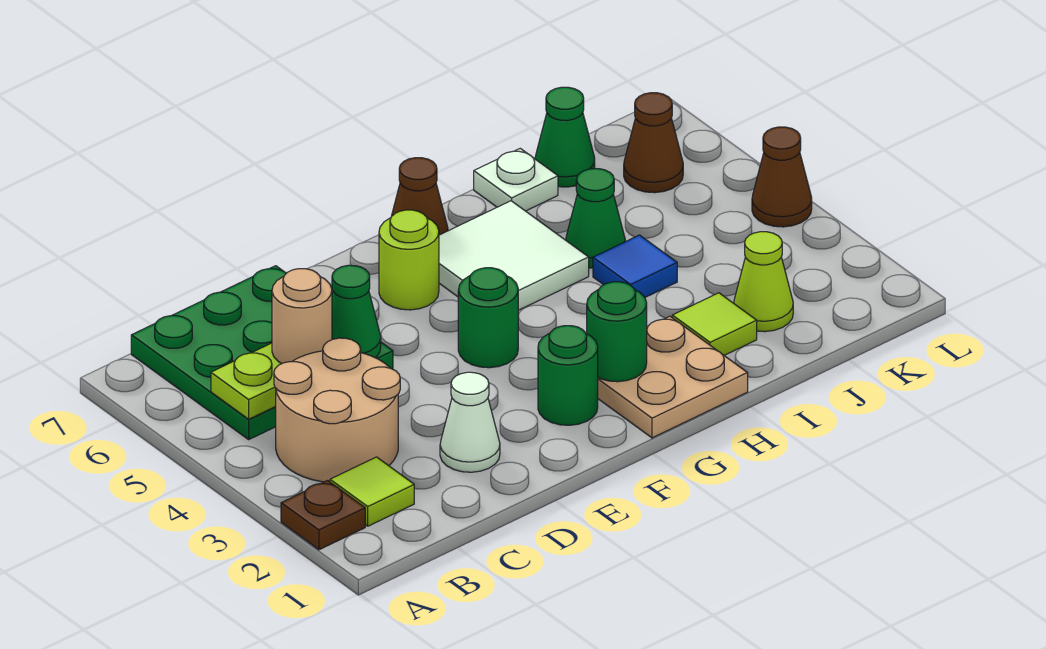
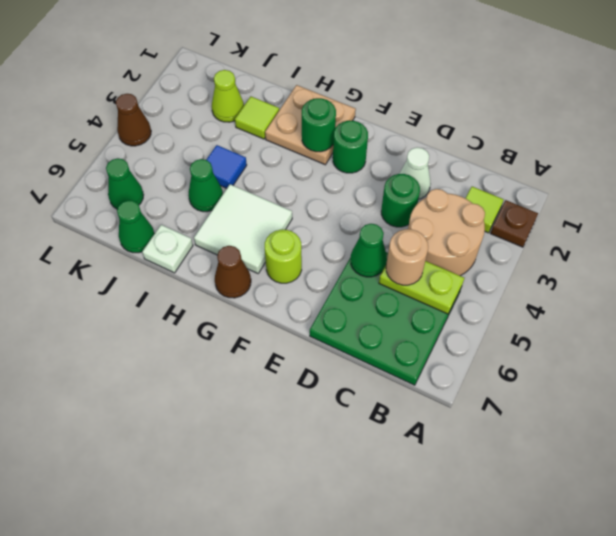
green round brick F4 level 1 -> green round brick D3 level 1
brown cone K6 level 1 -> green cone K6 level 1

